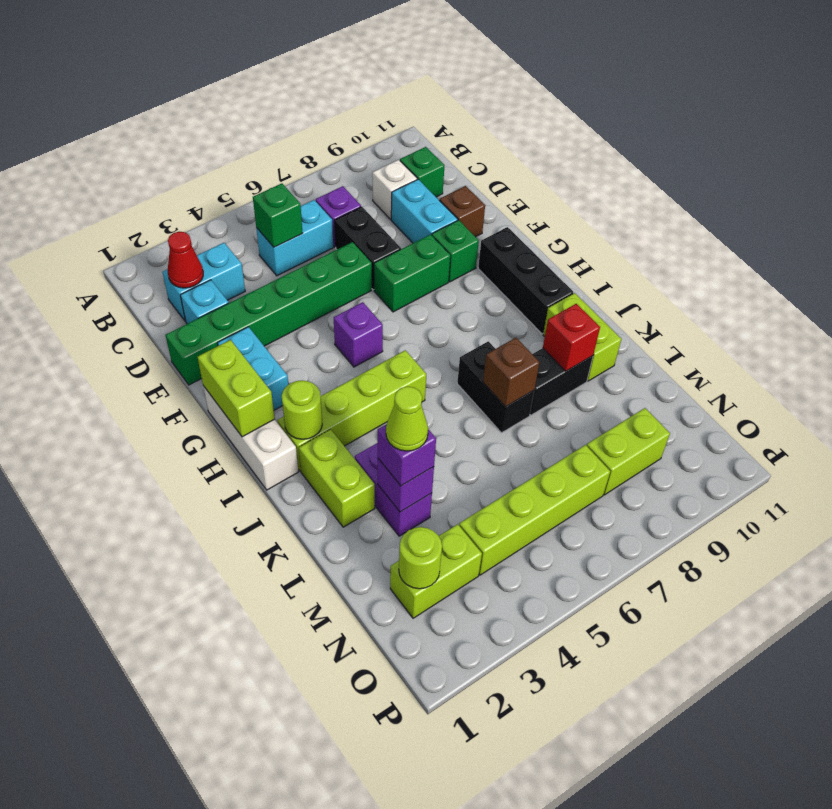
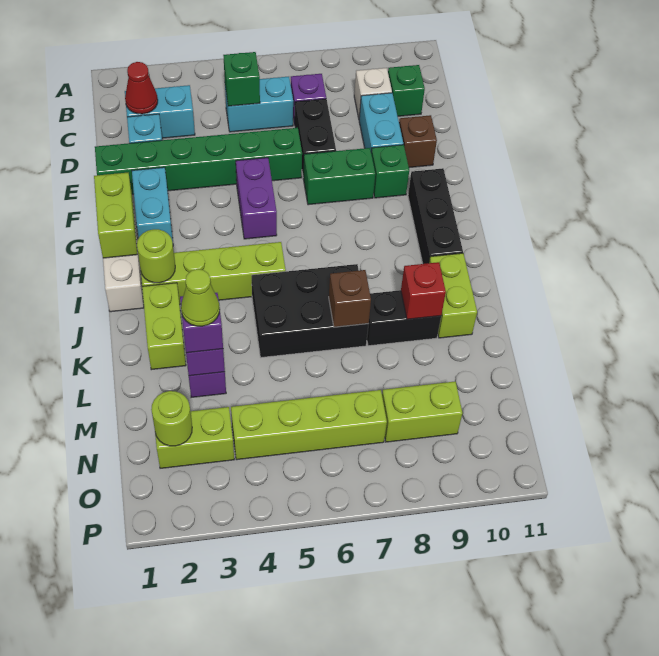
purple brick G5 level 1 -> purple brick F5:G5 level 1
black brick J7:K7 level 1 -> black brick J5:K7 level 1

